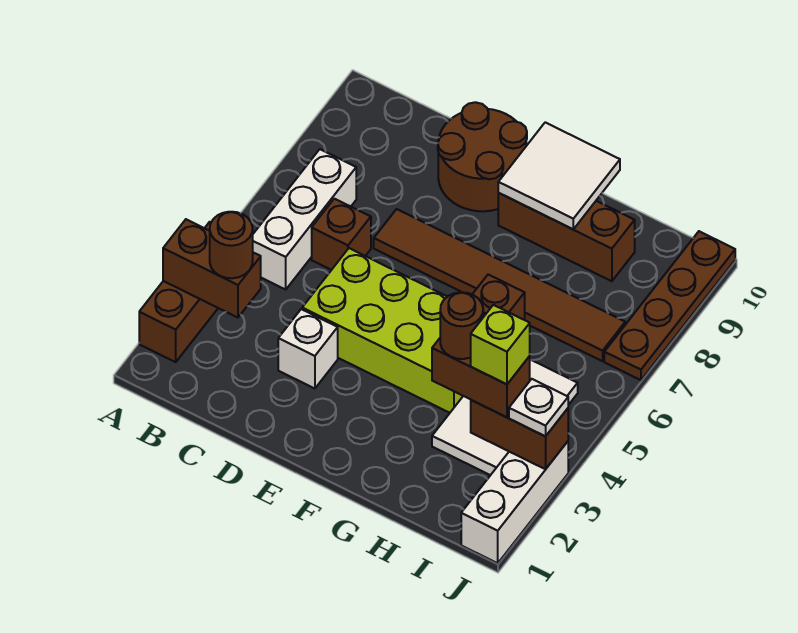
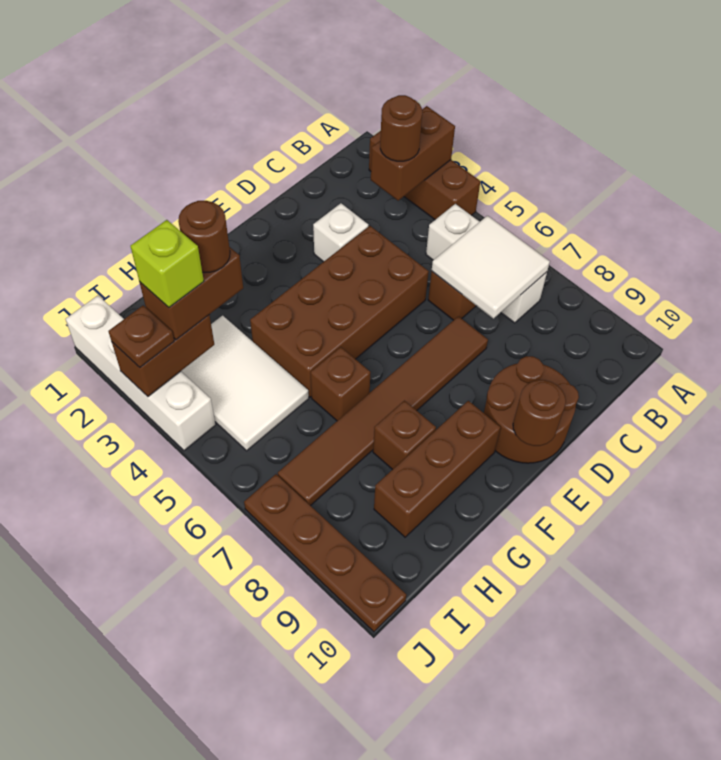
lime brick D4:G5 level 1 -> brown brick D4:G5 level 1
none -> brown round brick E10 level 2
white tile F9:G10 level 2 -> white tile B6:C7 level 2
none -> brown brick G8 level 1
white brick J1:J3 level 1 -> white brick J1:J4 level 1
white plate J3 level 3 -> brown plate J3 level 3

